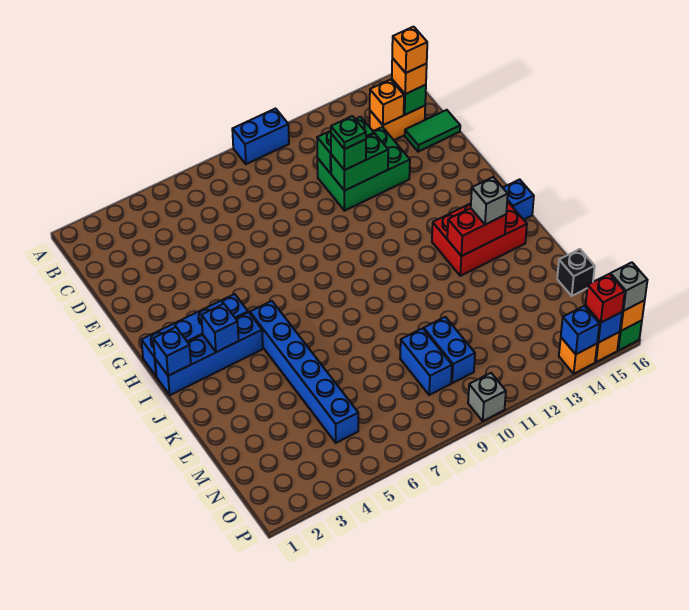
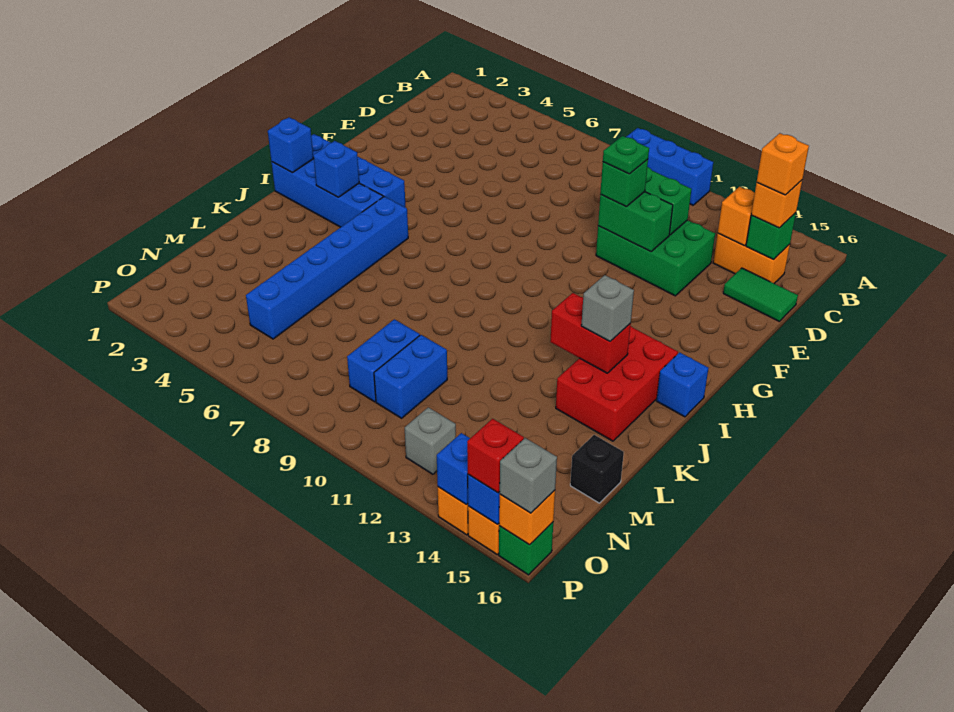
blue brick A9:A10 level 1 -> blue brick A9:A11 level 1
red brick I13:J15 level 1 -> red brick I14:K15 level 1
grey brick P10 level 1 -> grey brick O12 level 1

